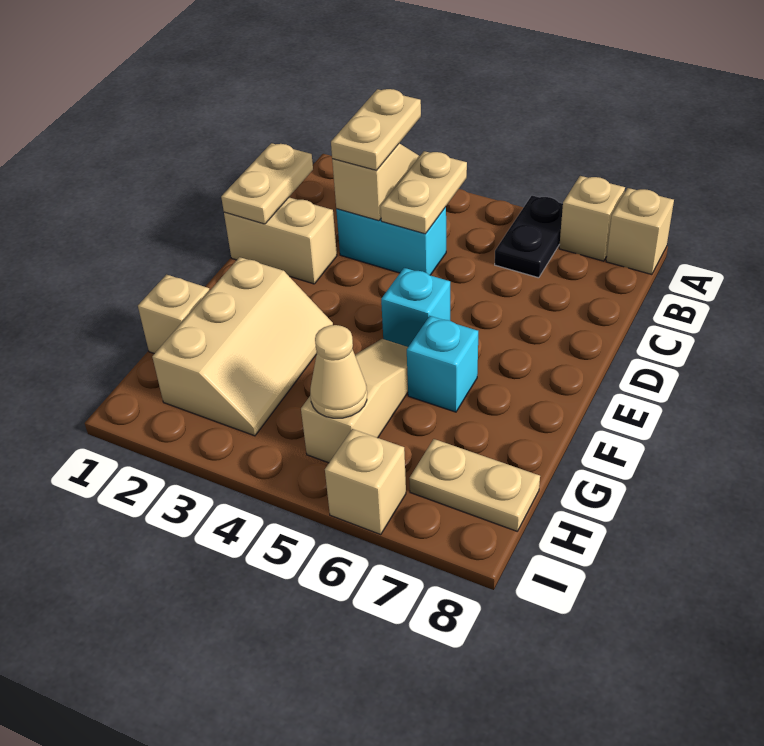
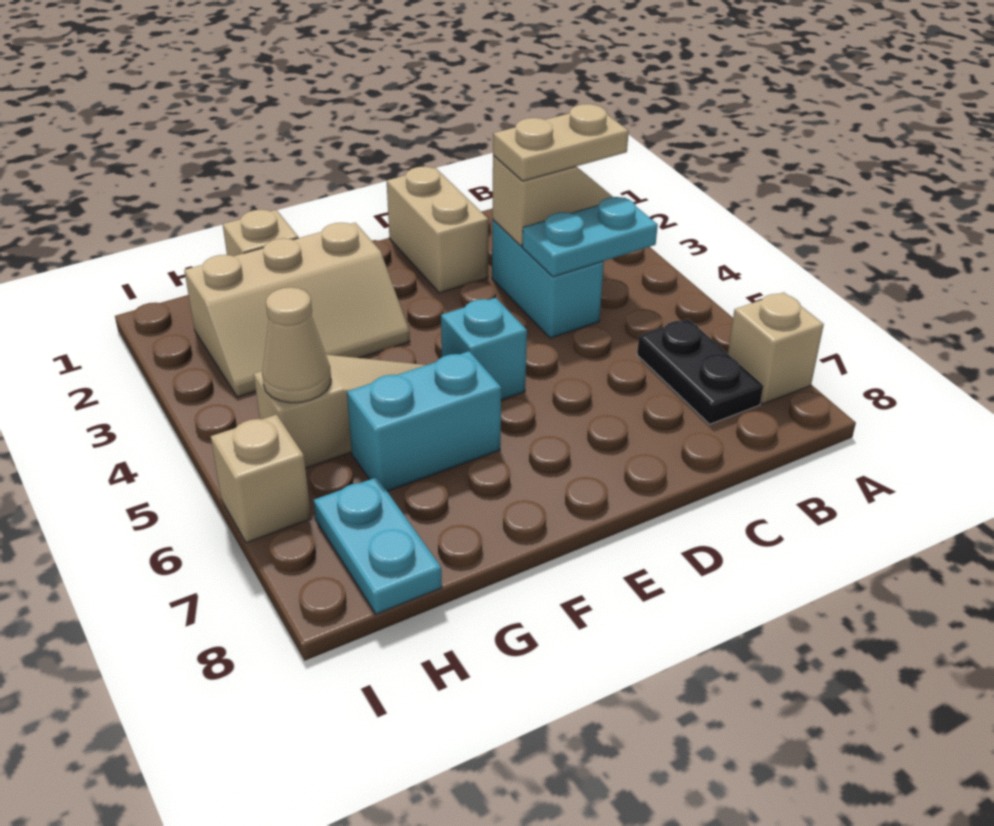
black plate A6:B6 level 1 -> black plate B6:B7 level 1
tan brick A8 level 1 -> none
tan plate B4:C4 level 2 -> cyan plate B4:C4 level 2
tan plate C1:D1 level 2 -> none
cyan brick F6 level 1 -> cyan brick F6:G6 level 1
tan plate H7:H8 level 1 -> cyan plate H7:H8 level 1

